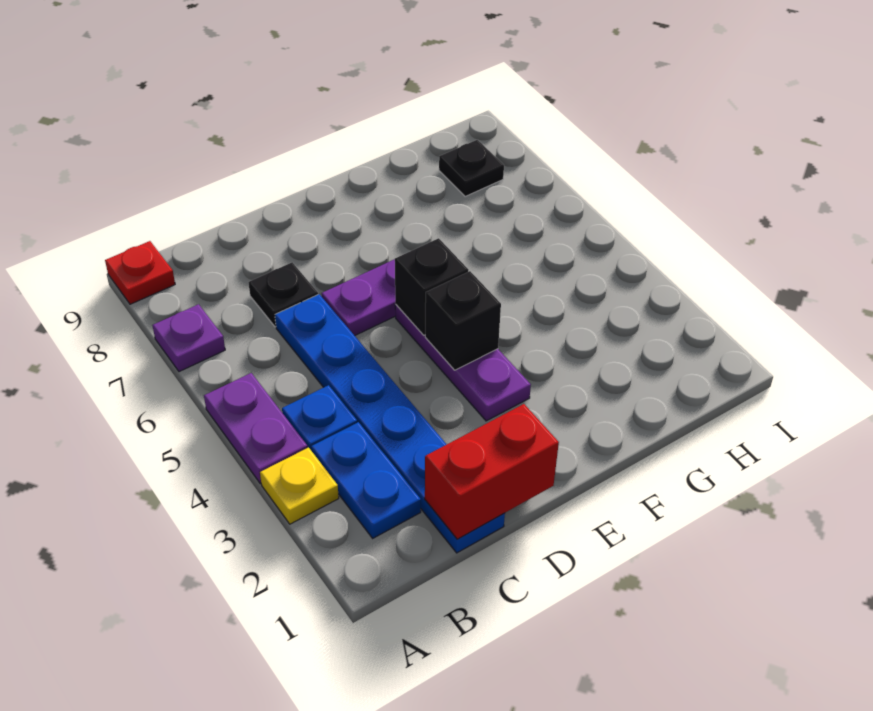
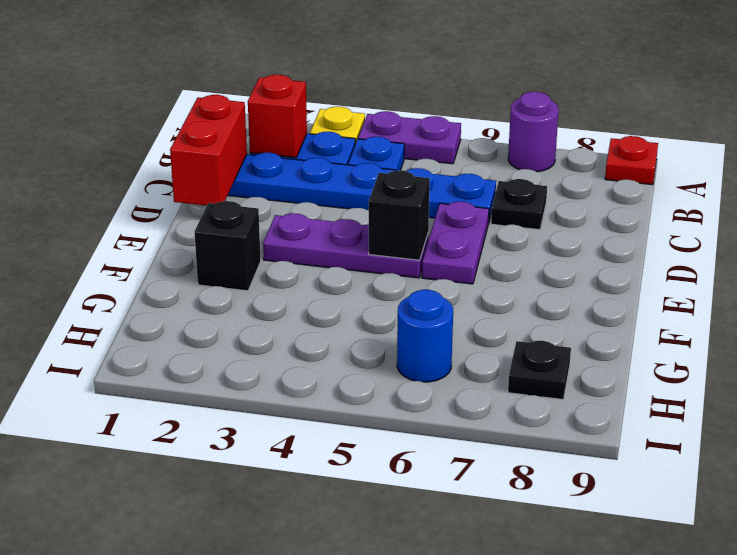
purple plate A7 level 1 -> purple round brick A7 level 1
none -> red brick B2 level 2
black brick E4 level 2 -> black brick F2 level 1
none -> blue round brick H6 level 1

